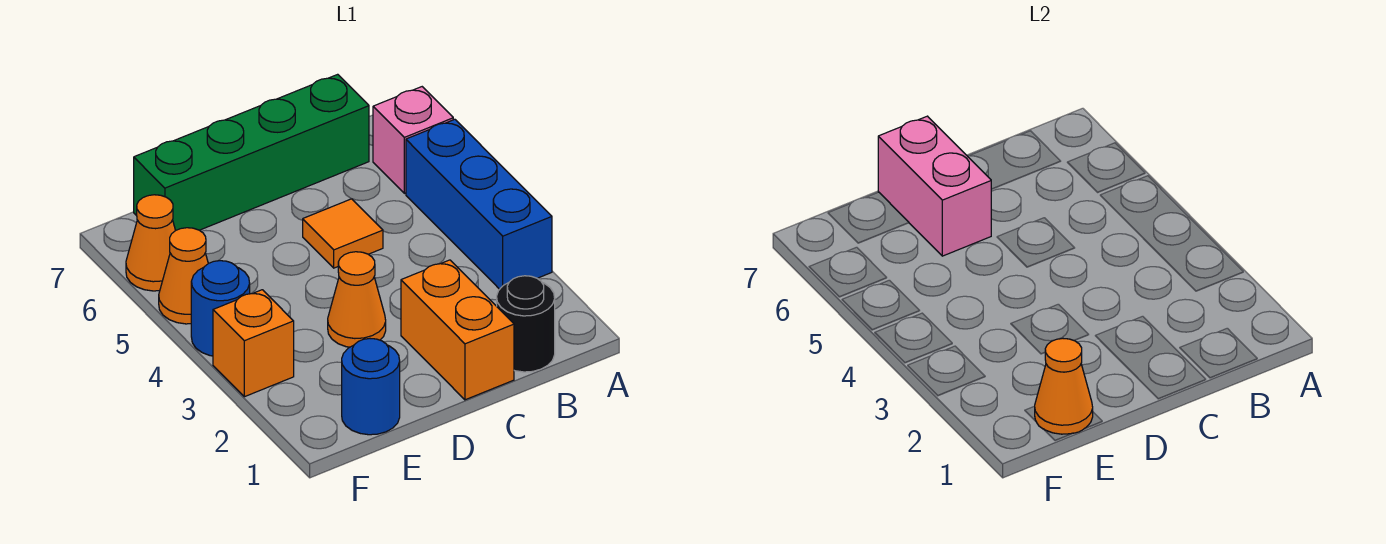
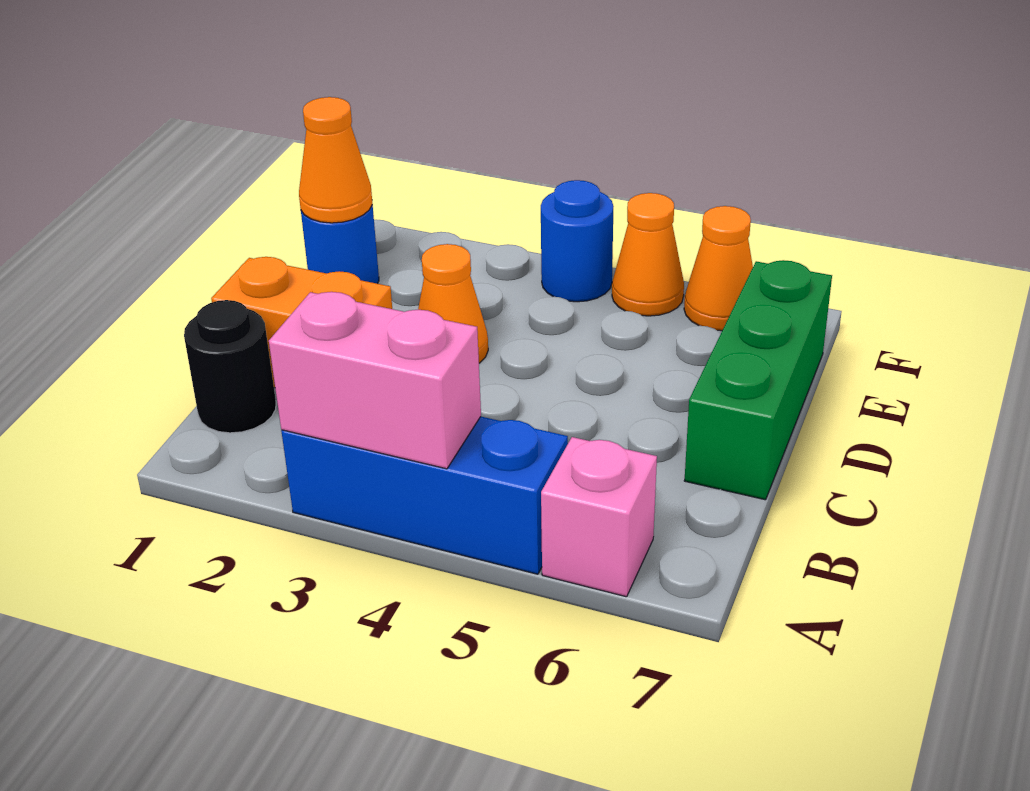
green brick B7:E7 level 1 -> green brick C7:E7 level 1
orange tile C5 level 1 -> none
pink brick D6:D7 level 2 -> pink brick A3:A4 level 2
orange brick F3 level 1 -> none

